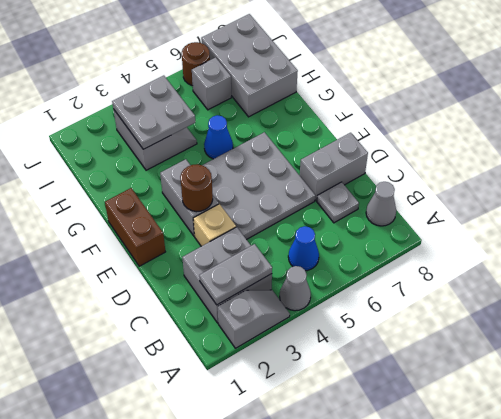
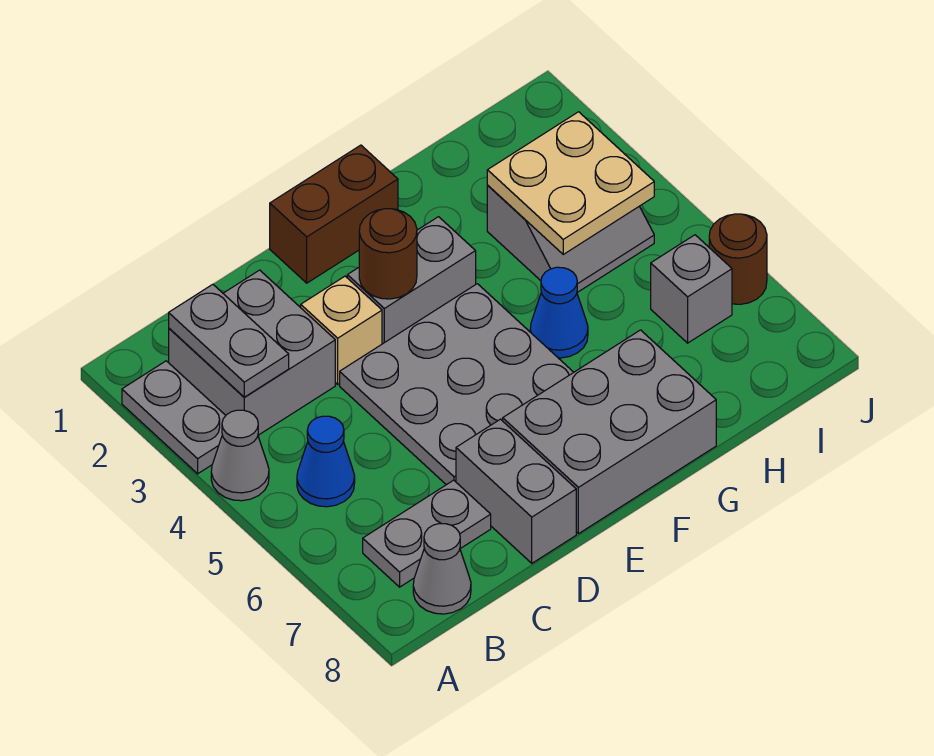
grey slope A2:A3 level 1 top 2 -> grey plate A2:A3 level 1
grey plate C7 level 1 -> grey plate B7:C7 level 1
grey plate H3:I4 level 2 -> tan plate H3:I4 level 2
grey brick H7:J8 level 1 -> grey brick E7:G8 level 1

